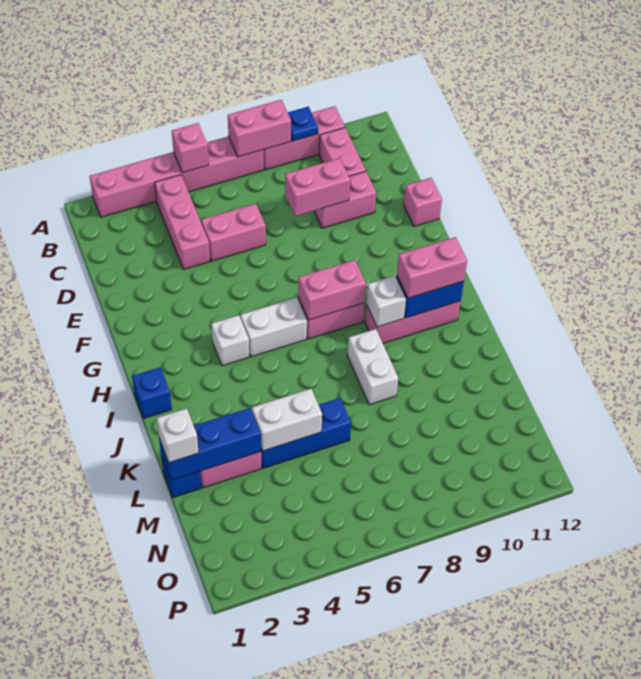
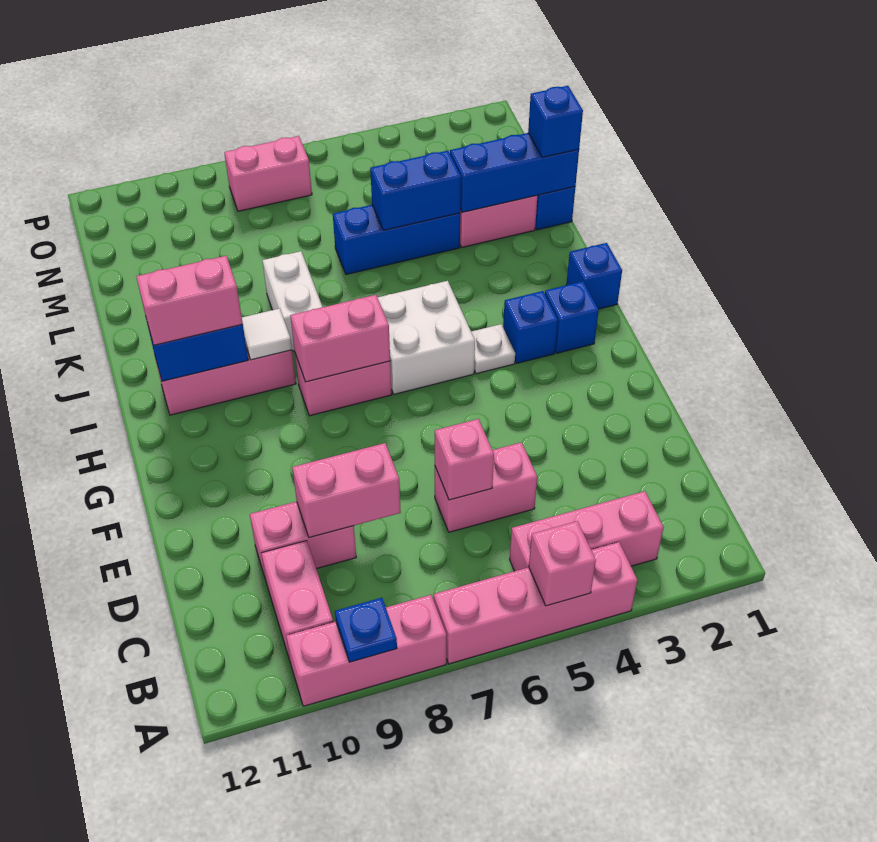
pink brick A2:A7 level 1 -> pink brick A4:A7 level 1
pink brick A7:A8 level 2 -> pink brick O7:O8 level 1
pink brick B4:D4 level 1 -> pink brick B3:B5 level 1
pink brick E12 level 1 -> pink brick D6 level 2
none -> blue brick H2 level 1
none -> blue brick H3 level 1
white brick H4 level 1 -> white plate H4 level 1
white brick H5:H6 level 1 -> white brick H5:I6 level 1
white brick I9 level 2 -> white tile I9 level 2
white brick L1 level 3 -> blue brick L1 level 3
white brick L4:L5 level 2 -> blue brick L4:L5 level 2

